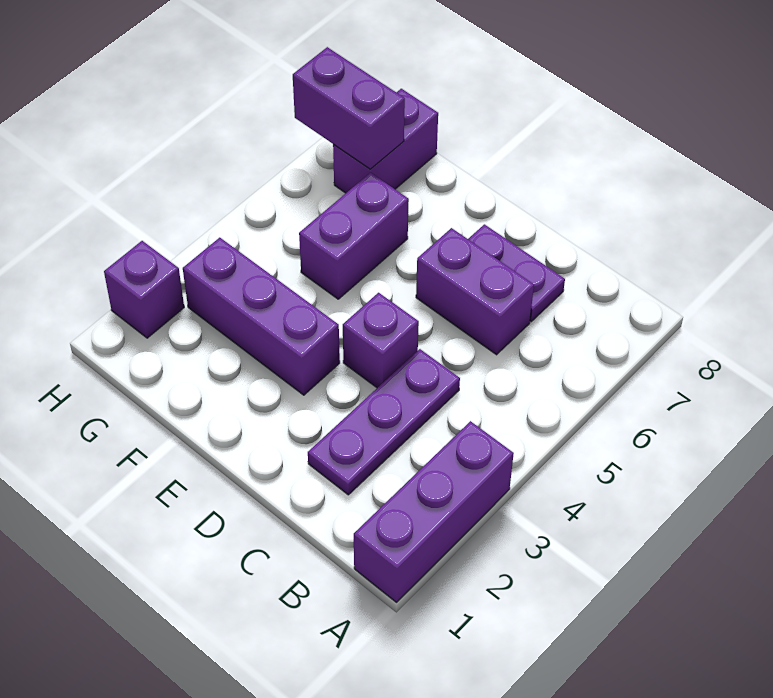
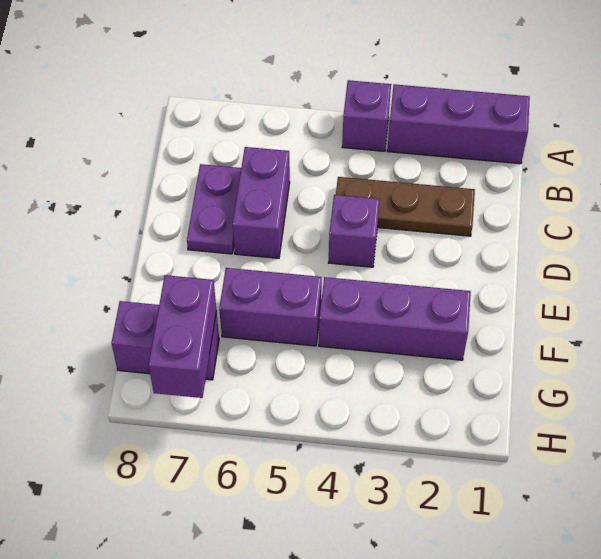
purple plate C2:C4 level 1 -> brown plate C2:C4 level 1
purple brick E3:G3 level 1 -> purple brick F2:F4 level 1
purple brick H2 level 1 -> purple brick A4 level 1

